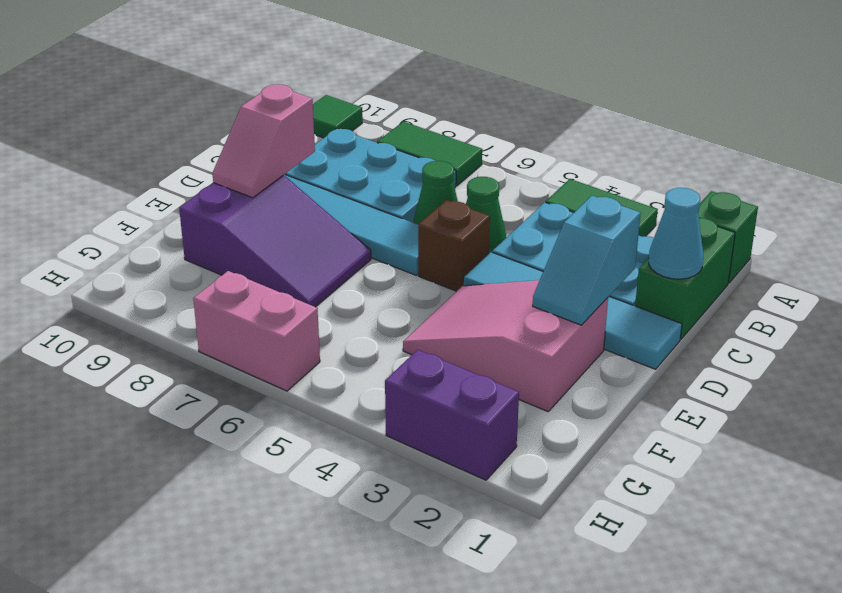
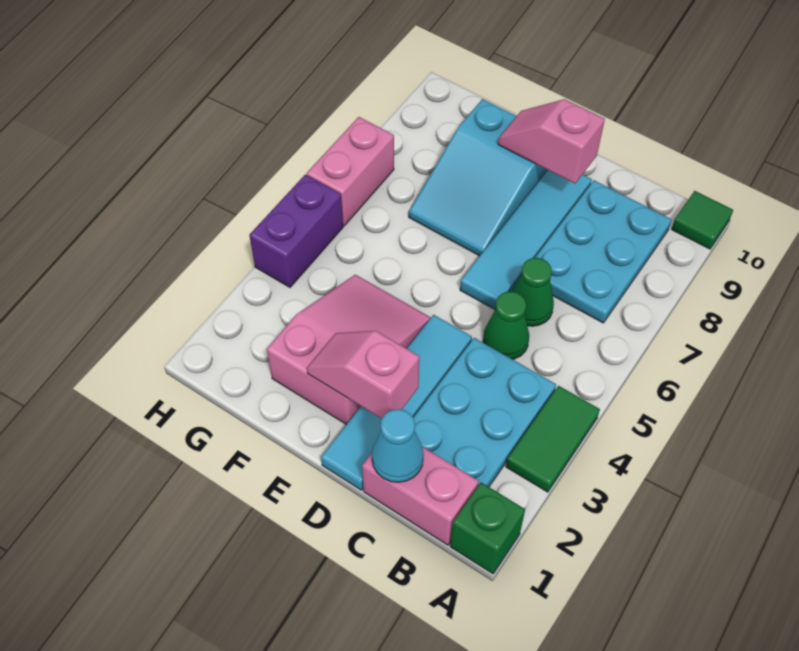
green tile A7:A8 level 1 -> none
green brick B1:C1 level 1 -> pink brick B1:C1 level 1
cyan slope D2:E2 level 2 top D -> pink slope D2:E2 level 2 top D
brown brick D5 level 1 -> none
purple slope E7:F9 level 1 top 9 -> cyan slope E7:F9 level 1 top 9
purple brick H2:H3 level 1 -> purple brick H4:H5 level 1

